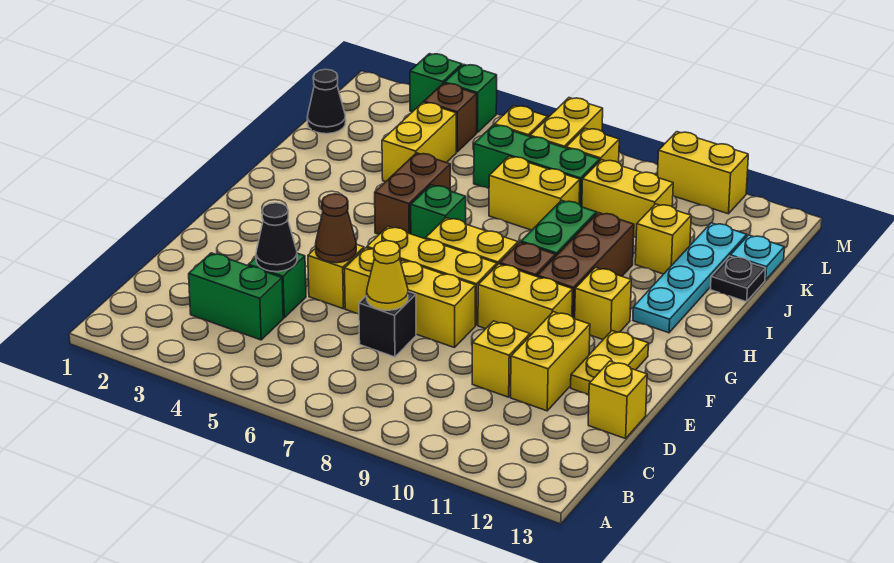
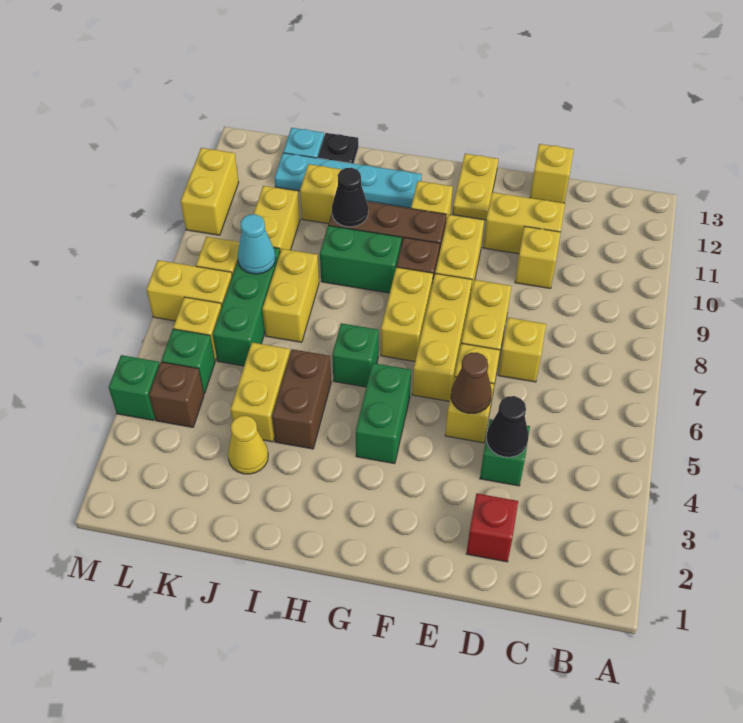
green brick C3:C4 level 1 -> green brick G4:G5 level 1
none -> red brick D2 level 1
black brick D7 level 1 -> yellow brick D7 level 1
yellow cone D7 level 2 -> yellow cone J3 level 1
yellow plate E12:F12 level 1 -> yellow plate F12:F13 level 1
brown brick H5:I5 level 1 -> brown brick I4:I5 level 1
yellow brick J4:K4 level 1 -> yellow brick J4:J5 level 1
black cone K1 level 1 -> black cone I10 level 2
none -> cyan cone K8 level 2
green brick M3 level 1 -> green brick L5 level 1

